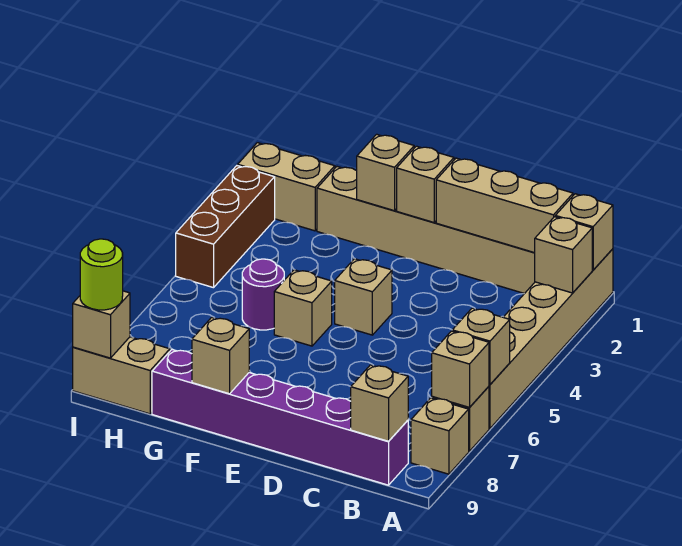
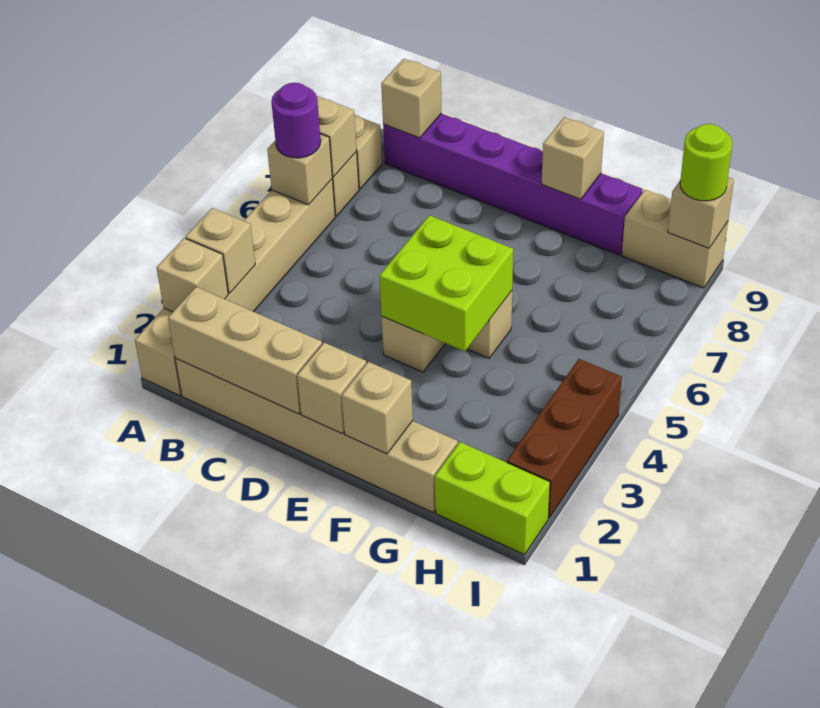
tan brick A1 level 2 -> tan brick A3 level 2
none -> lime brick E4:F5 level 2
purple round brick G5 level 1 -> purple round brick A6 level 3
tan brick H1:I1 level 1 -> lime brick H1:I1 level 1

